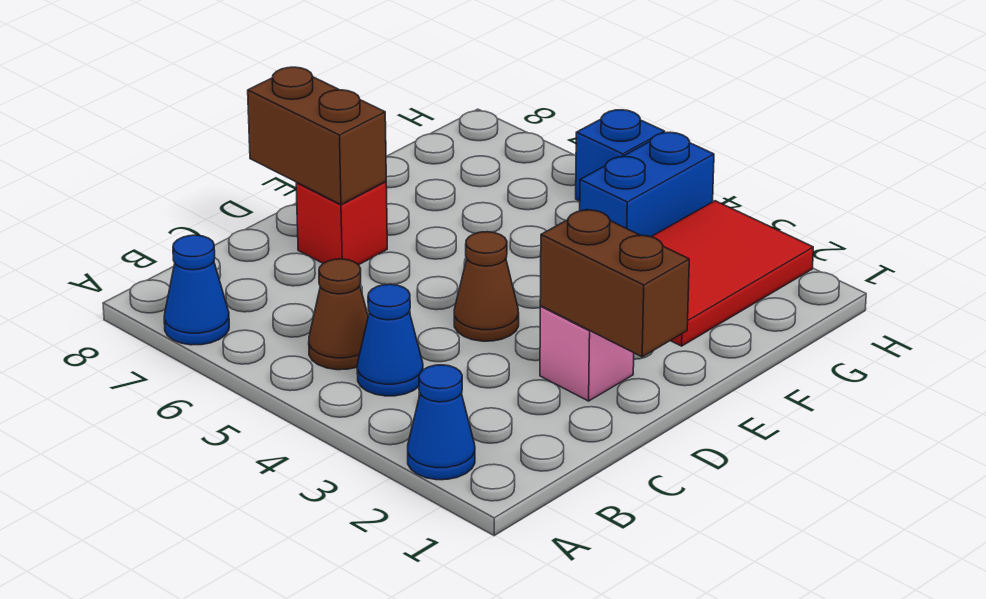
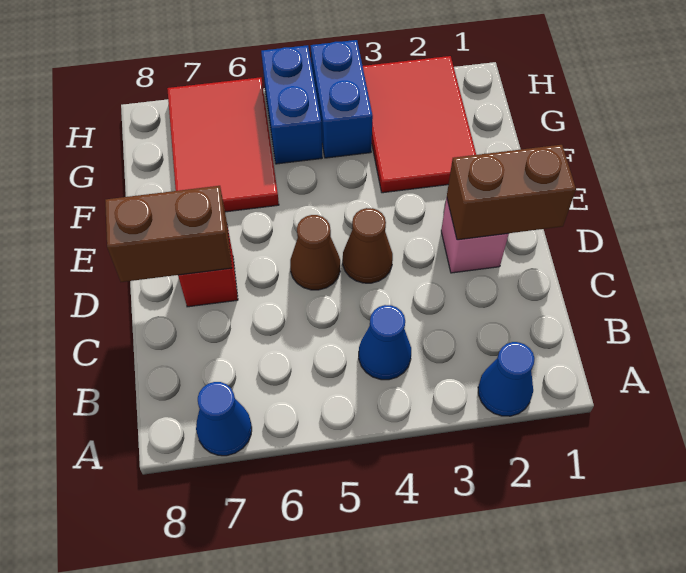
brown cone B5 level 1 -> brown cone D5 level 1
none -> red tile F6:H7 level 1
blue brick H5 level 1 -> blue brick G5:H5 level 1

